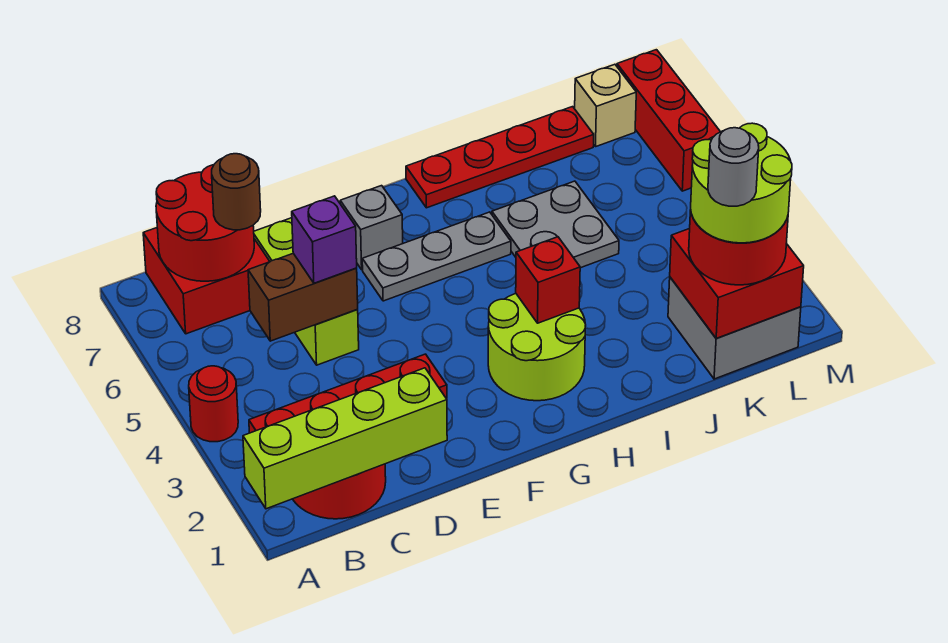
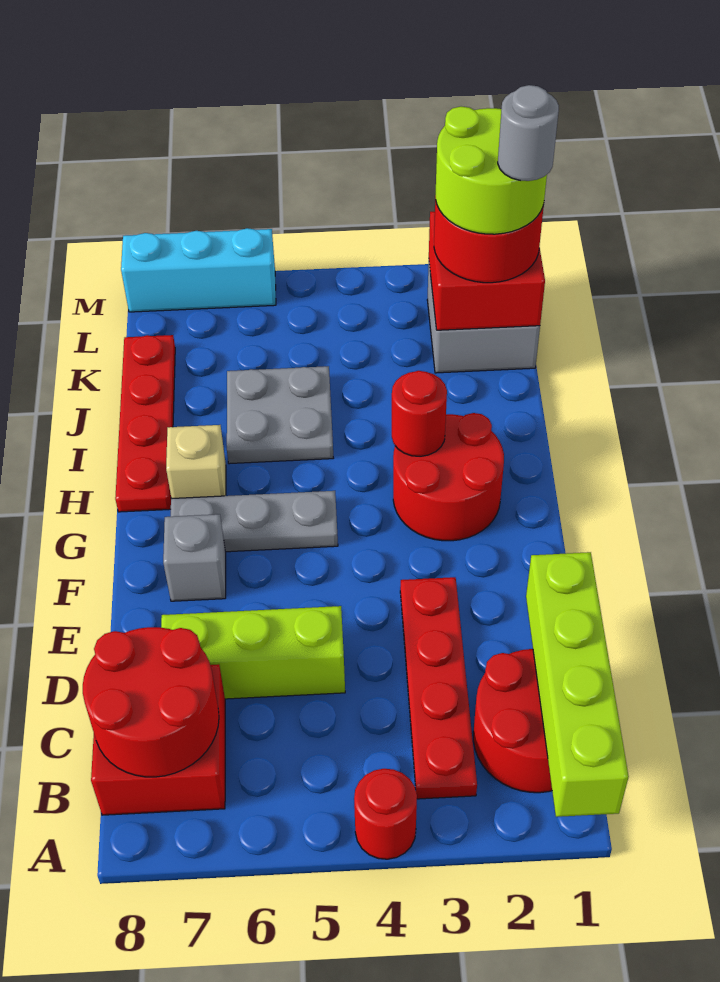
brown brick C5:D5 level 2 -> none
brown round brick C7 level 3 -> none
purple brick D5 level 3 -> none
grey plate F6:H6 level 1 -> grey plate G5:G7 level 1
lime round brick G2:H3 level 1 -> red round brick G2:H3 level 1
red brick H3 level 2 -> red round brick H3 level 2
tan brick L8 level 1 -> tan brick H7 level 1
red brick M6:M8 level 1 -> cyan brick M6:M8 level 1

